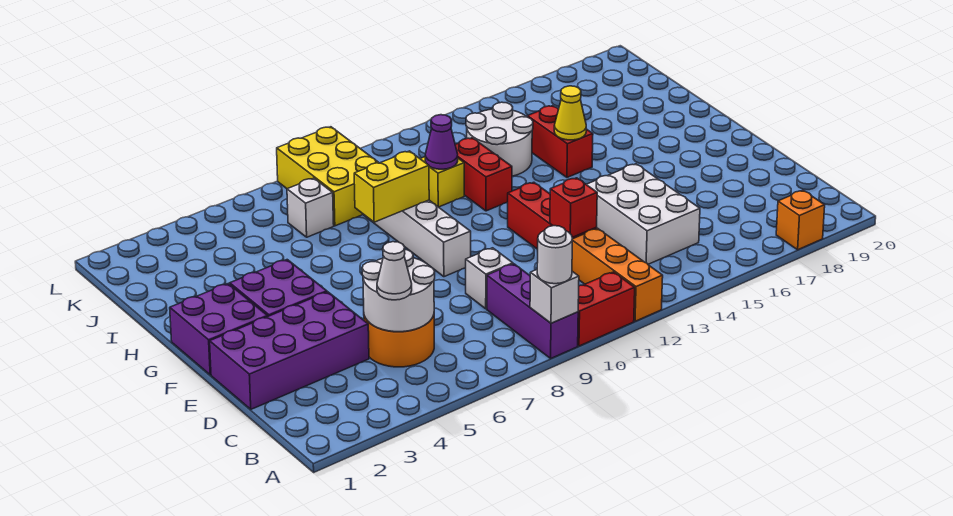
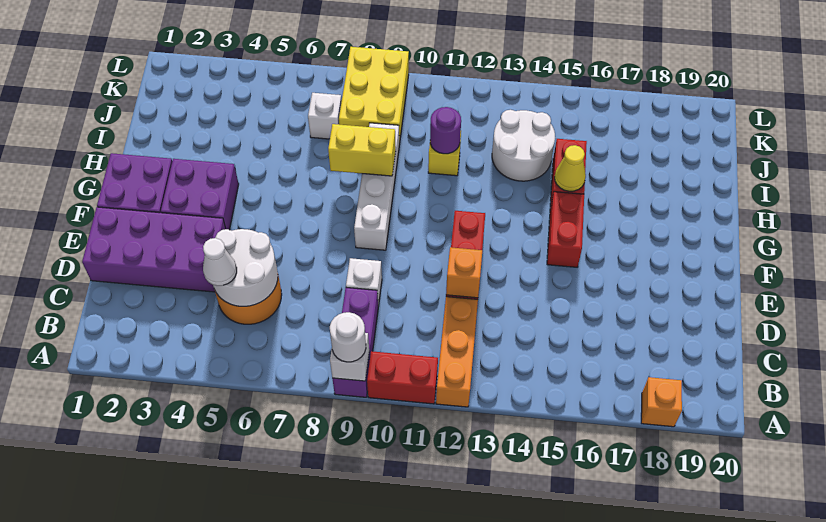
white brick C14:E15 level 1 -> none
red brick D12 level 2 -> orange brick D12 level 2
red brick H12:I12 level 1 -> red brick F15:G15 level 1
purple cone I11 level 2 -> purple round brick I11 level 2

